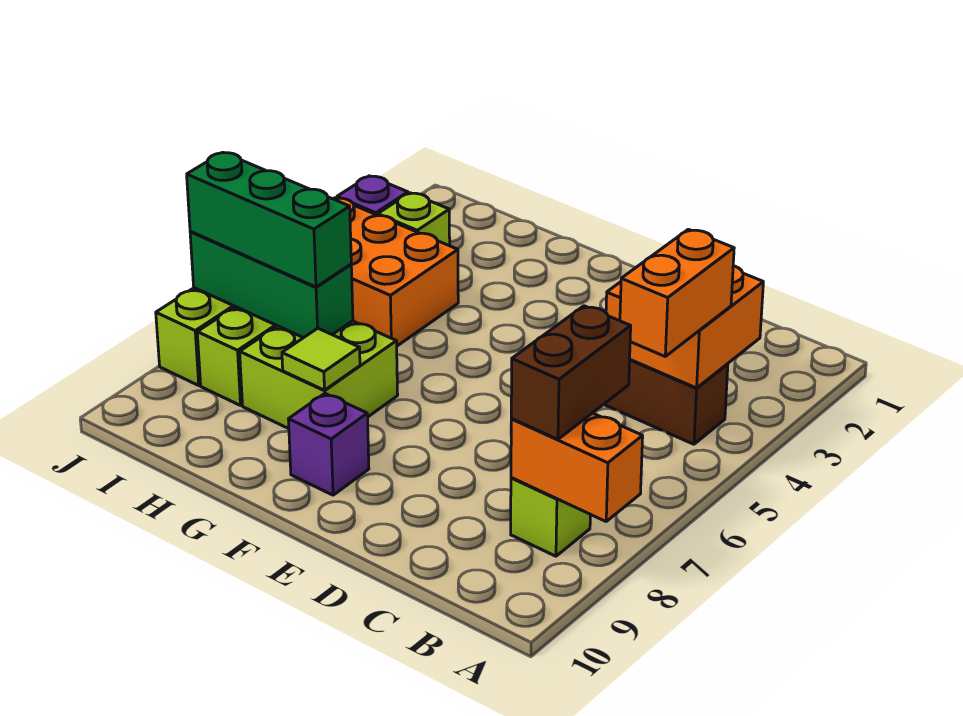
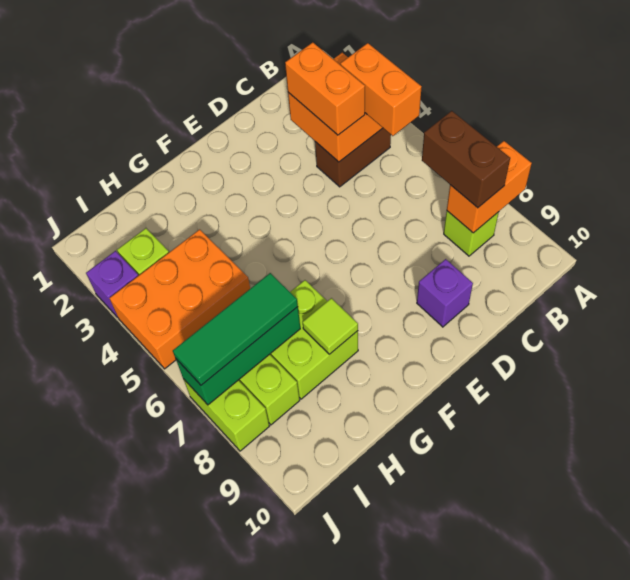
none -> orange brick C3:C4 level 3
purple brick F9 level 1 -> purple brick D9 level 1
green brick H7:J7 level 3 -> green tile H7:J7 level 3

